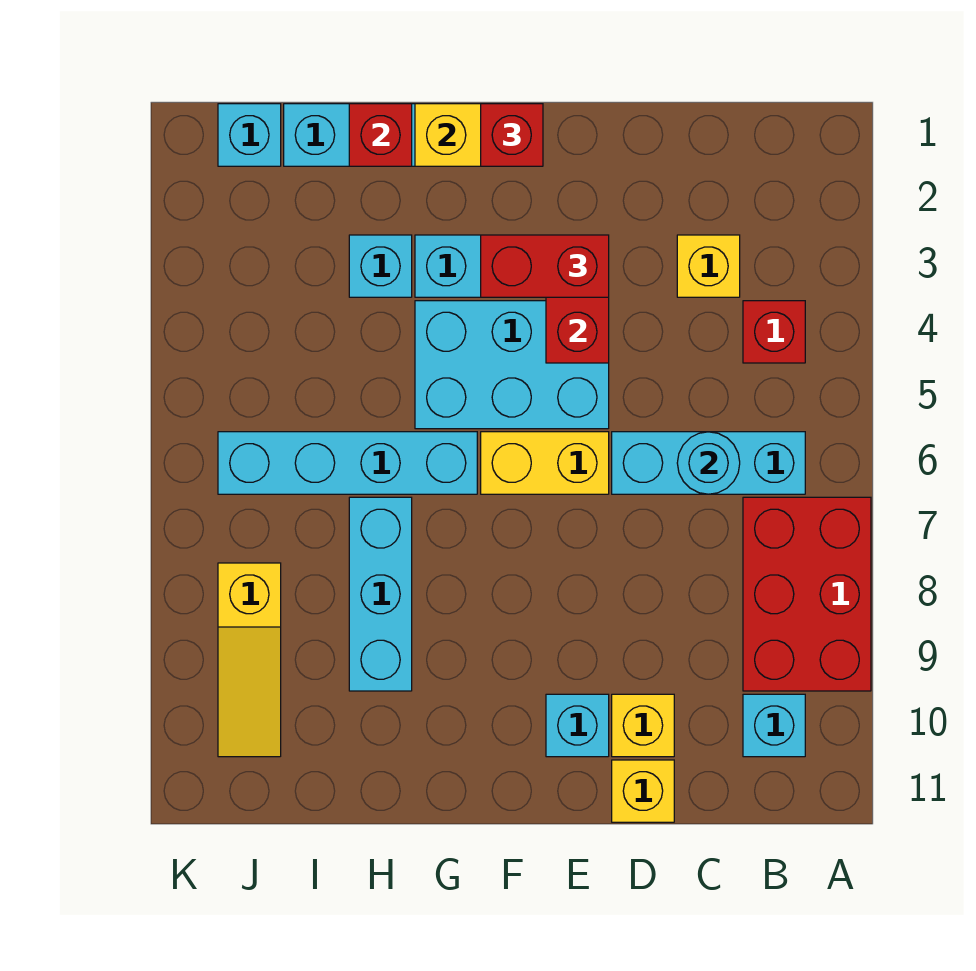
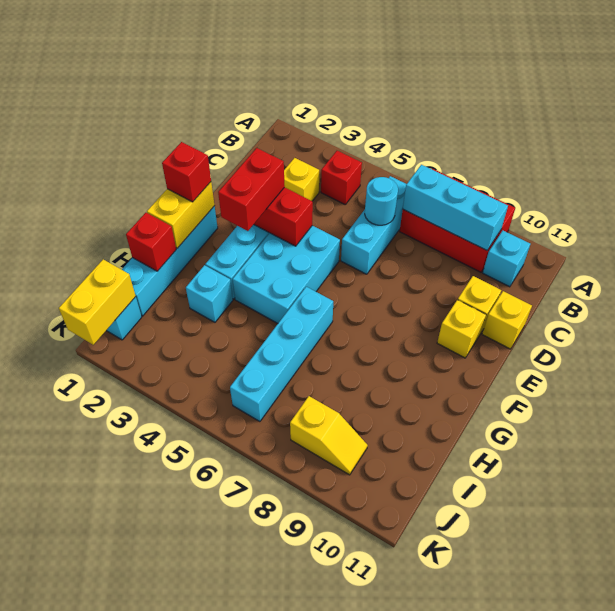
yellow brick E6:F6 level 1 -> yellow brick J1:K1 level 2
cyan brick E10 level 1 -> yellow brick E10 level 1
cyan brick H7:H9 level 1 -> cyan brick B7:B9 level 2
yellow slope J8:J10 level 1 top 8 -> yellow slope J8:J9 level 1 top 8

